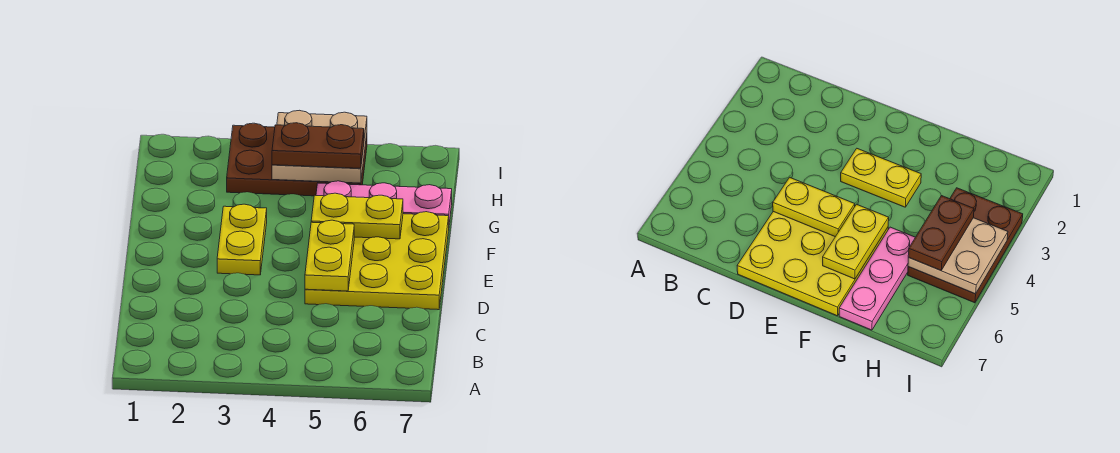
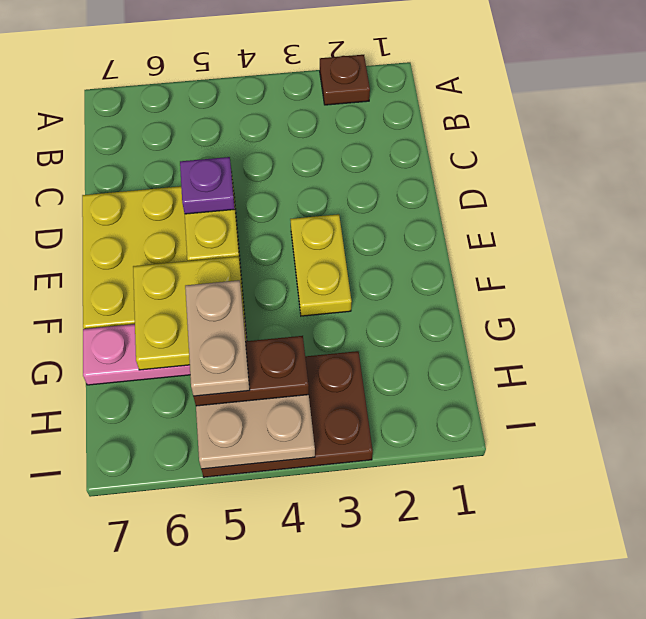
none -> brown plate A2 level 1
none -> purple plate D5 level 3
yellow plate F5:F6 level 2 -> yellow plate F5:G6 level 2
none -> tan plate G5:H5 level 4

